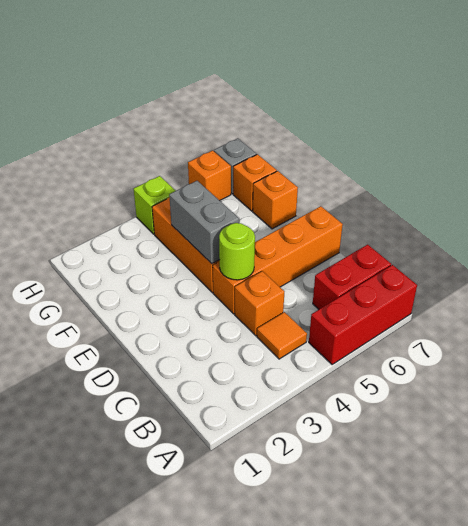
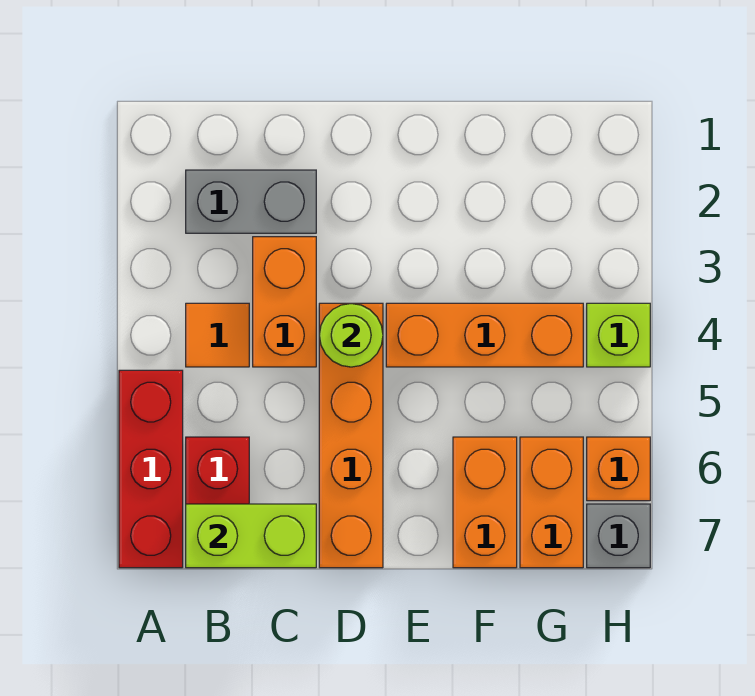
none -> lime brick B7:C7 level 2
orange brick C4 level 1 -> orange brick C3:C4 level 1
grey brick E4:F4 level 2 -> grey brick B2:C2 level 1
orange brick F7 level 1 -> orange brick F6:F7 level 1
orange brick G7 level 1 -> orange brick G6:G7 level 1

